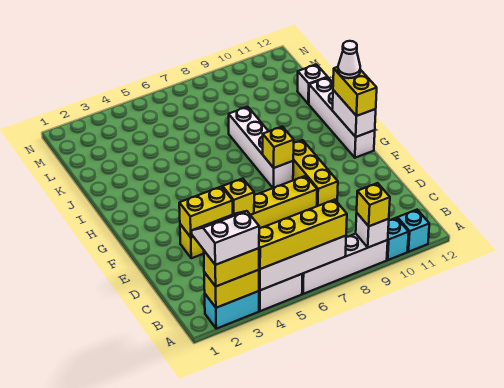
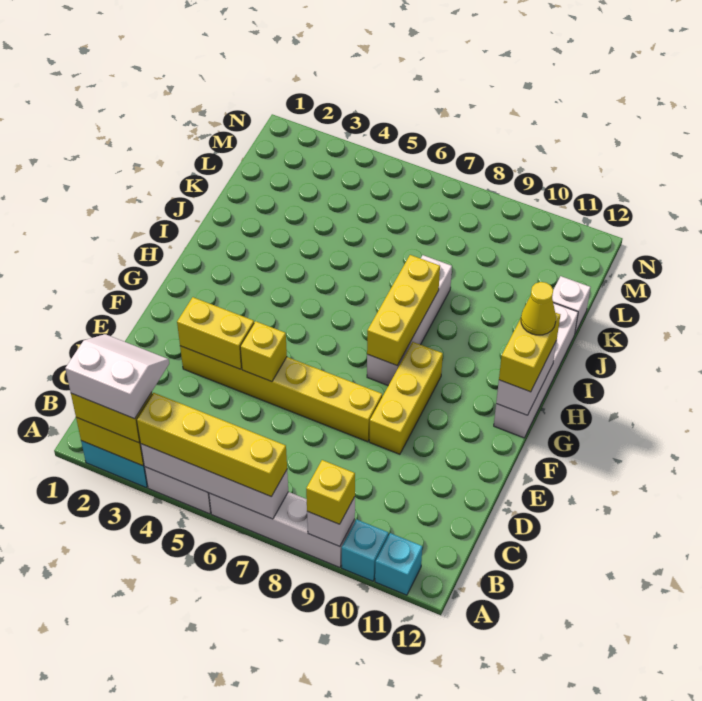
yellow brick G8 level 2 -> yellow brick G8:I8 level 2
white cone H12 level 4 -> yellow cone H12 level 4

